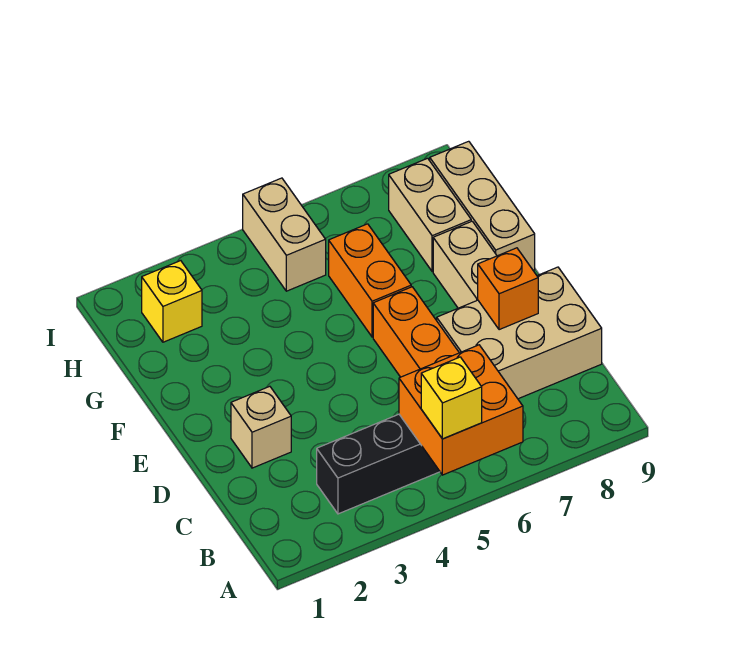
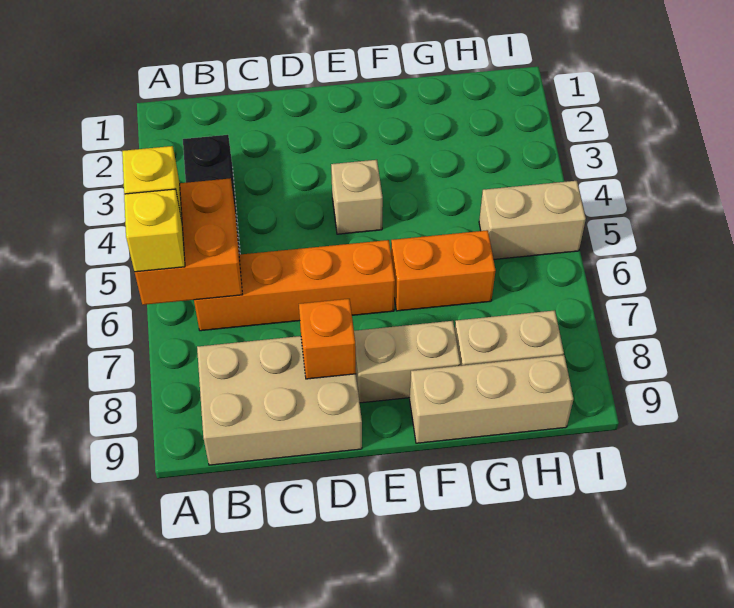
tan brick C7:D9 level 1 -> tan brick B8:D9 level 1
tan brick D2 level 1 -> tan brick E4 level 1
yellow brick H2 level 1 -> yellow brick A6 level 3

